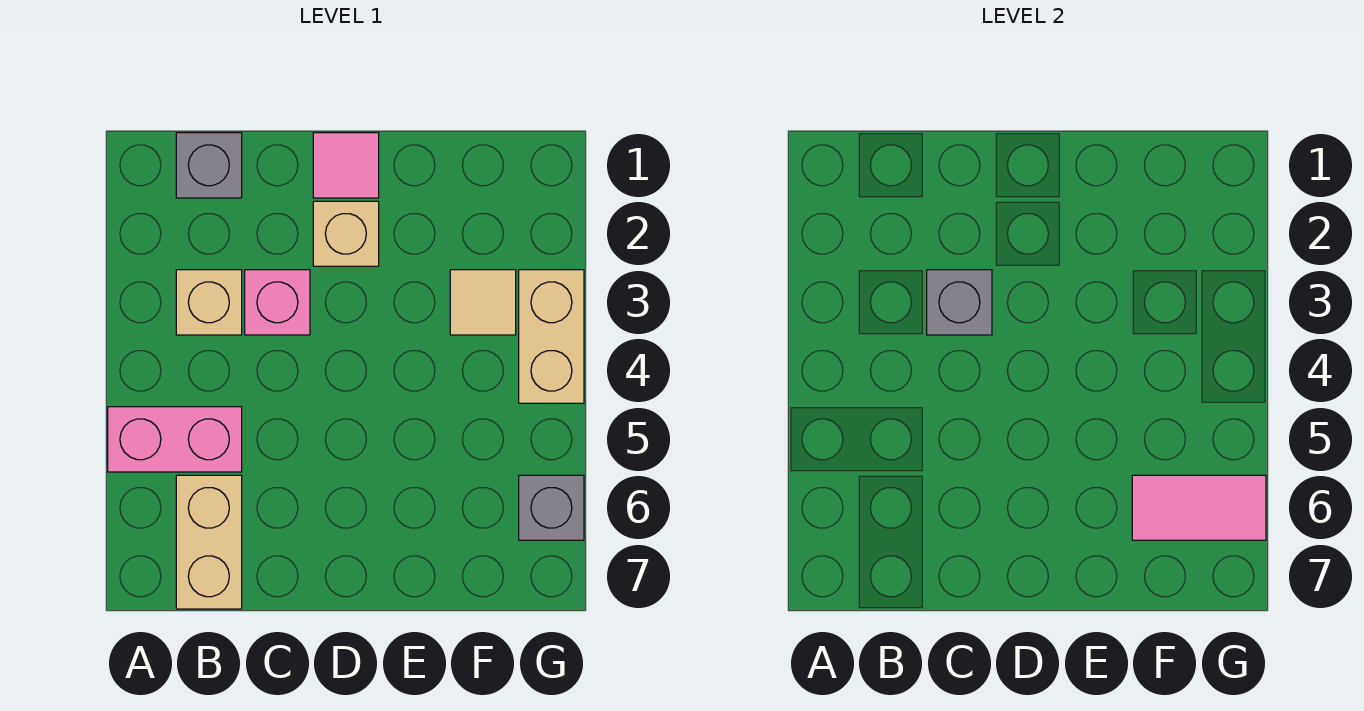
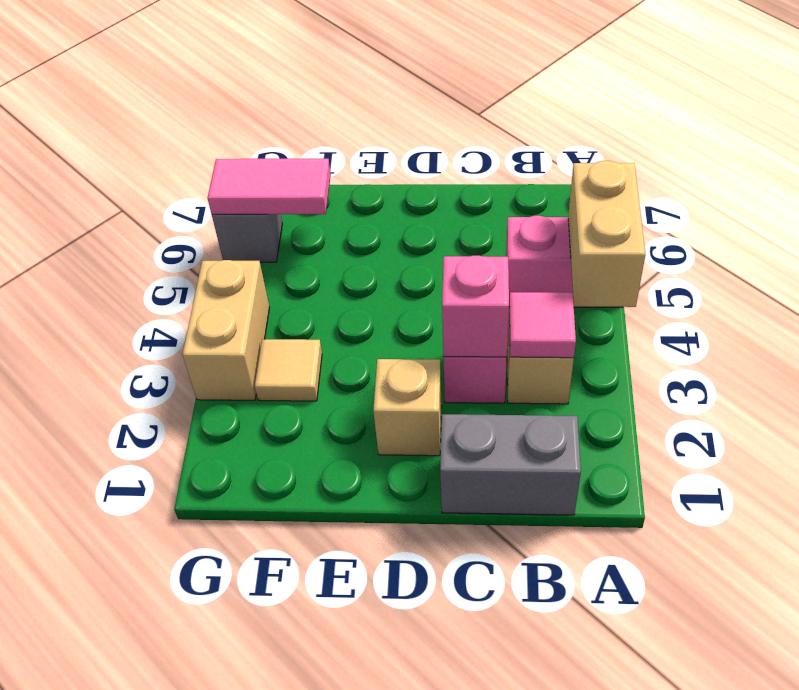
grey brick B1 level 1 -> grey brick B1:C1 level 1
tan brick B6:B7 level 1 -> tan brick A4:A5 level 2
grey brick C3 level 2 -> pink brick C3 level 2
pink tile D1 level 1 -> pink tile B3 level 2

